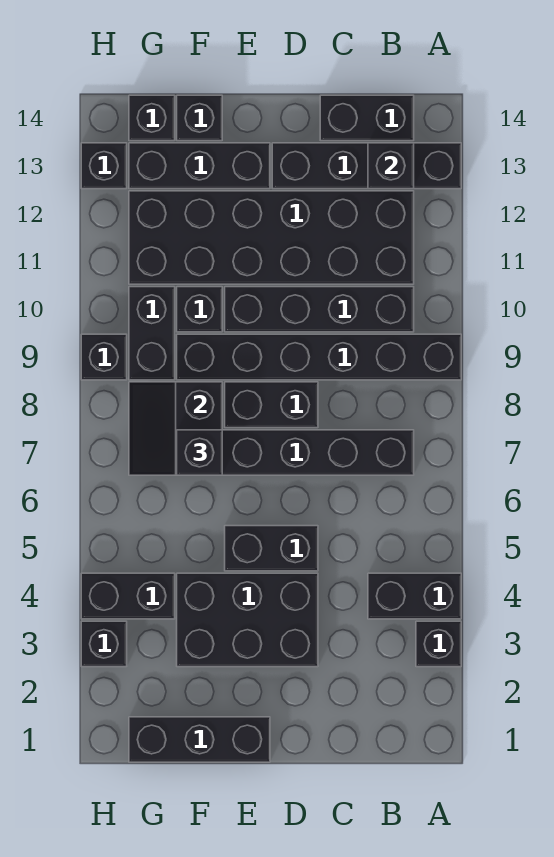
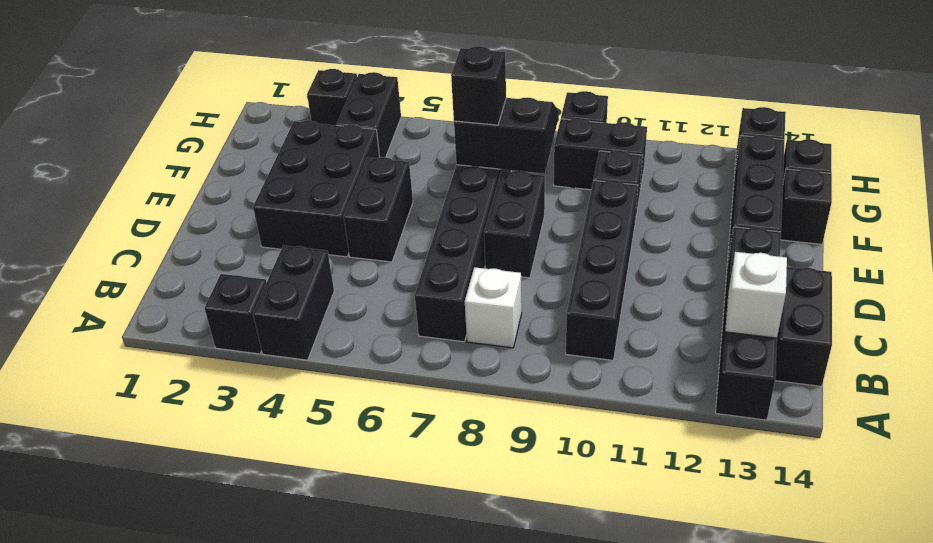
black brick A9:F9 level 1 -> none
none -> white brick B8 level 1
black brick B11:G12 level 1 -> none
black brick B13 level 2 -> white brick B13 level 2
black brick E1:G1 level 1 -> none

